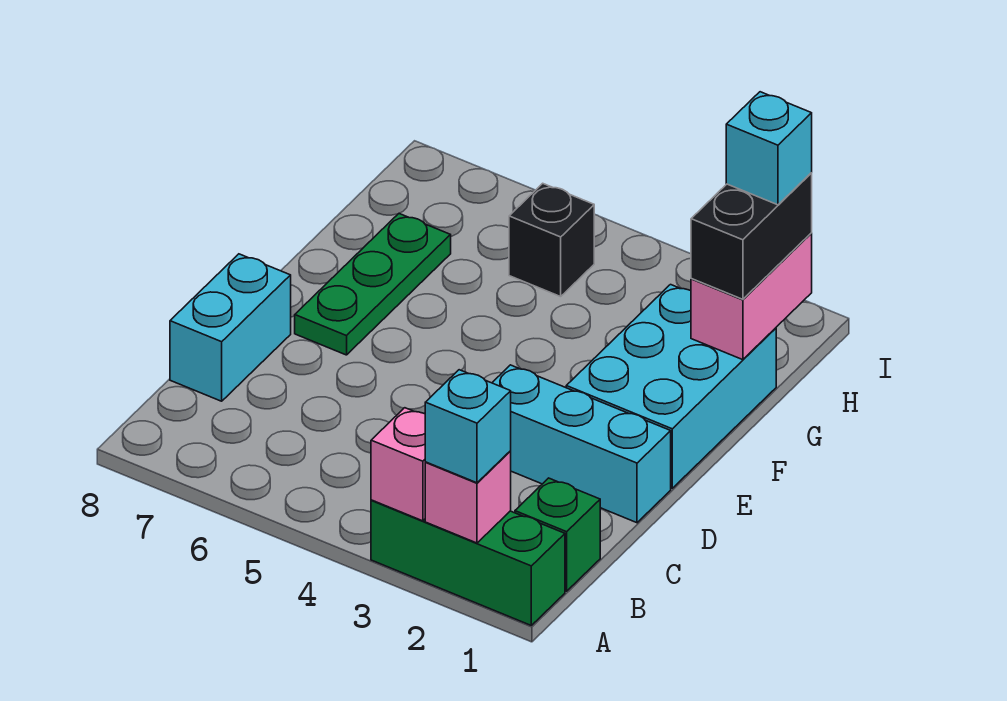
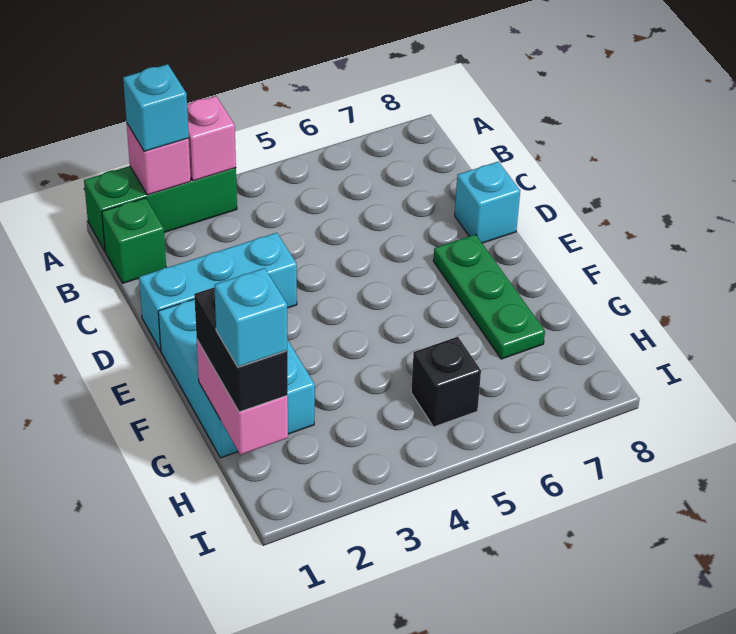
cyan brick C8:D8 level 1 -> cyan brick D8 level 1

